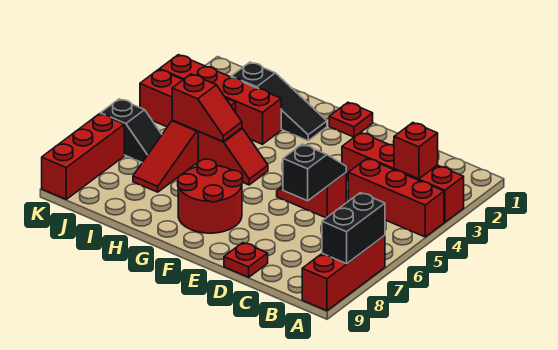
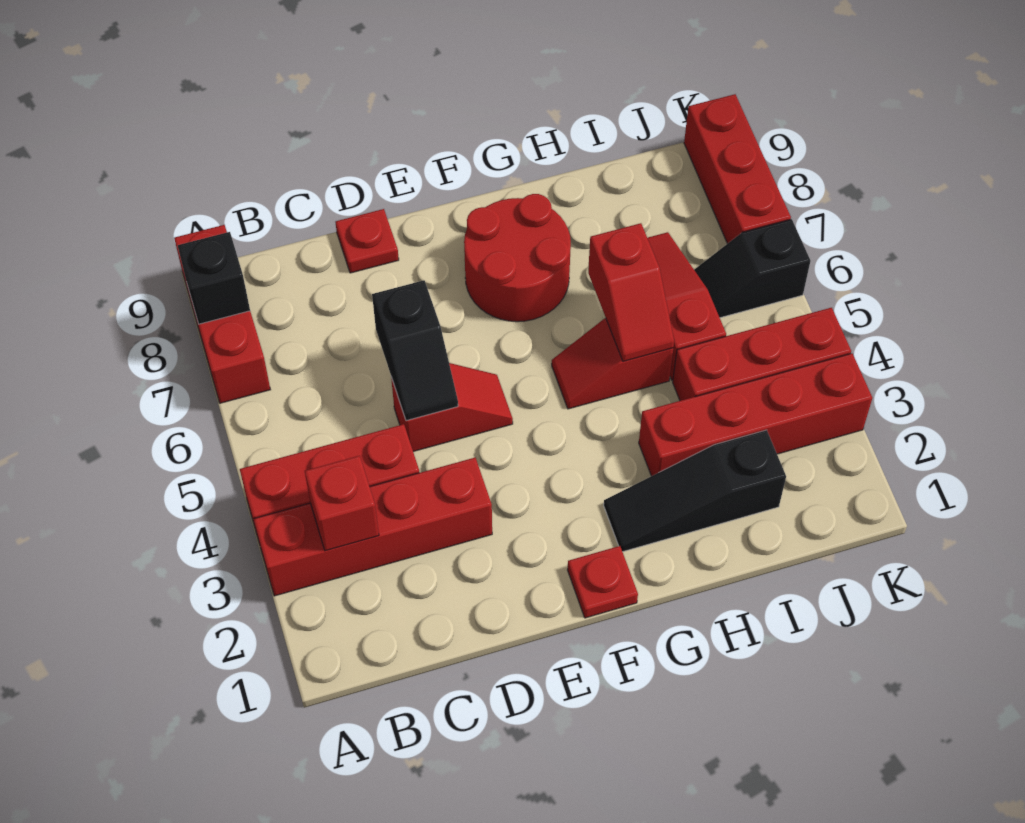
black brick A7:A8 level 2 -> black brick A8 level 2
red slope H5:I5 level 2 top I -> red slope H5:H6 level 2 top 6

